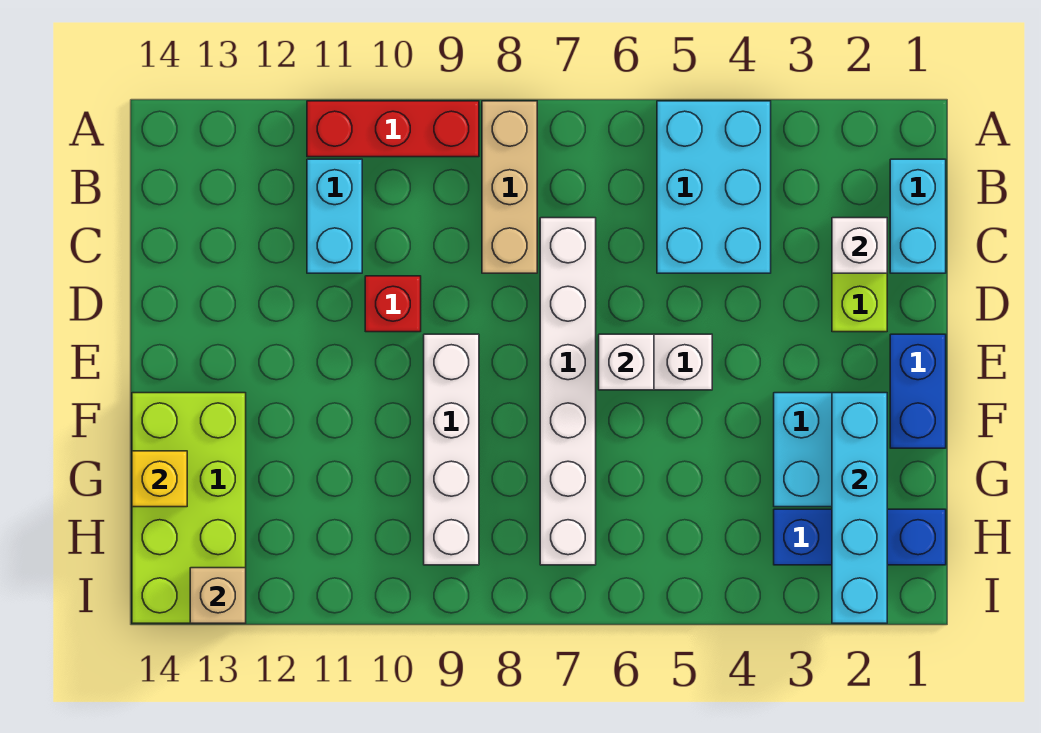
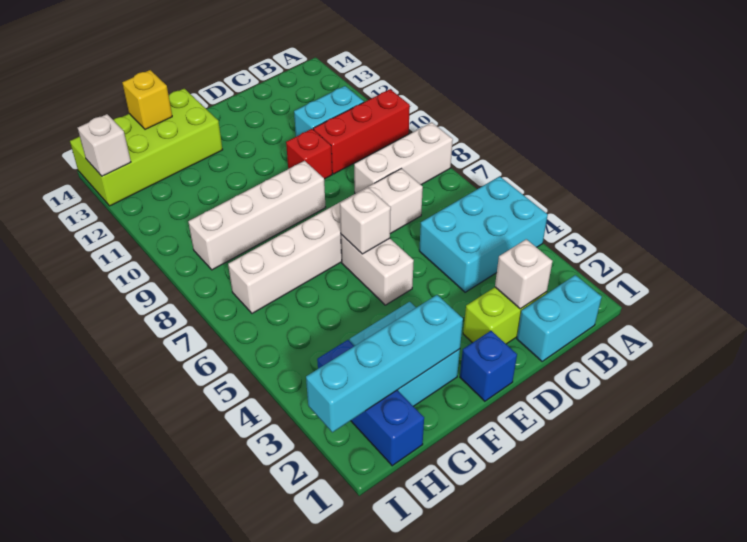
tan brick A8:C8 level 1 -> white brick A8:C8 level 1
red brick A9:A11 level 1 -> red brick A10:C10 level 1
blue brick E1:F1 level 1 -> blue brick E1 level 1
tan brick I13 level 2 -> white brick I13 level 2

